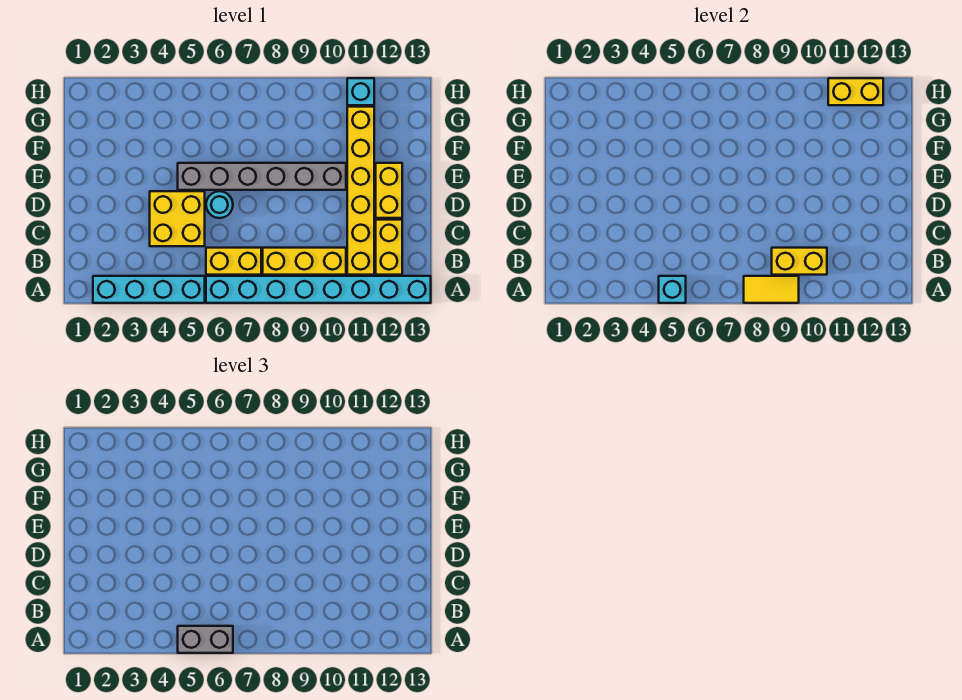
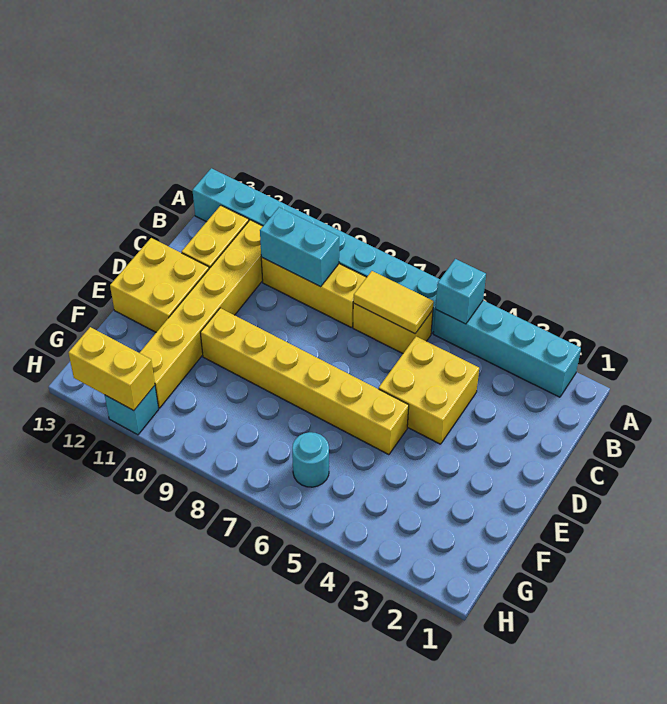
grey brick A5:A6 level 3 -> none
yellow tile A8:A9 level 2 -> yellow tile B6:B7 level 2
yellow brick B9:B10 level 2 -> cyan brick B9:B10 level 2
cyan round brick D6 level 1 -> cyan round brick G6 level 1
yellow brick D12:E12 level 1 -> yellow brick D12:E13 level 1
grey brick E5:E10 level 1 -> yellow brick E5:E10 level 1

